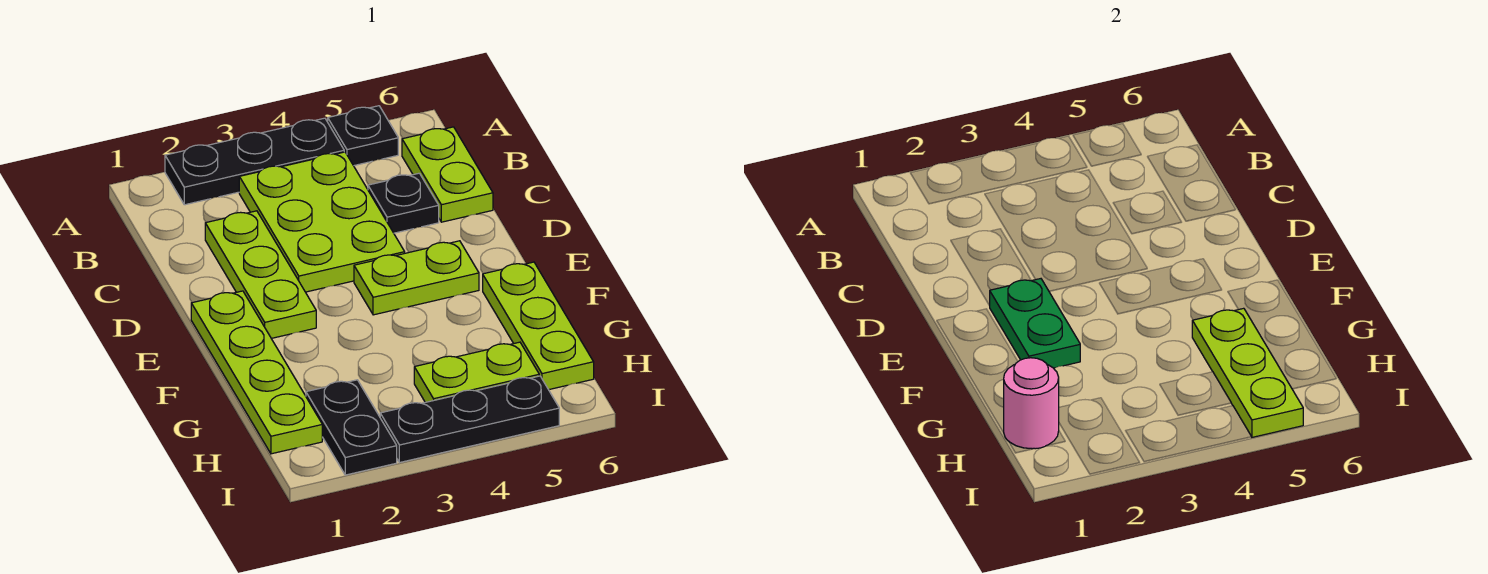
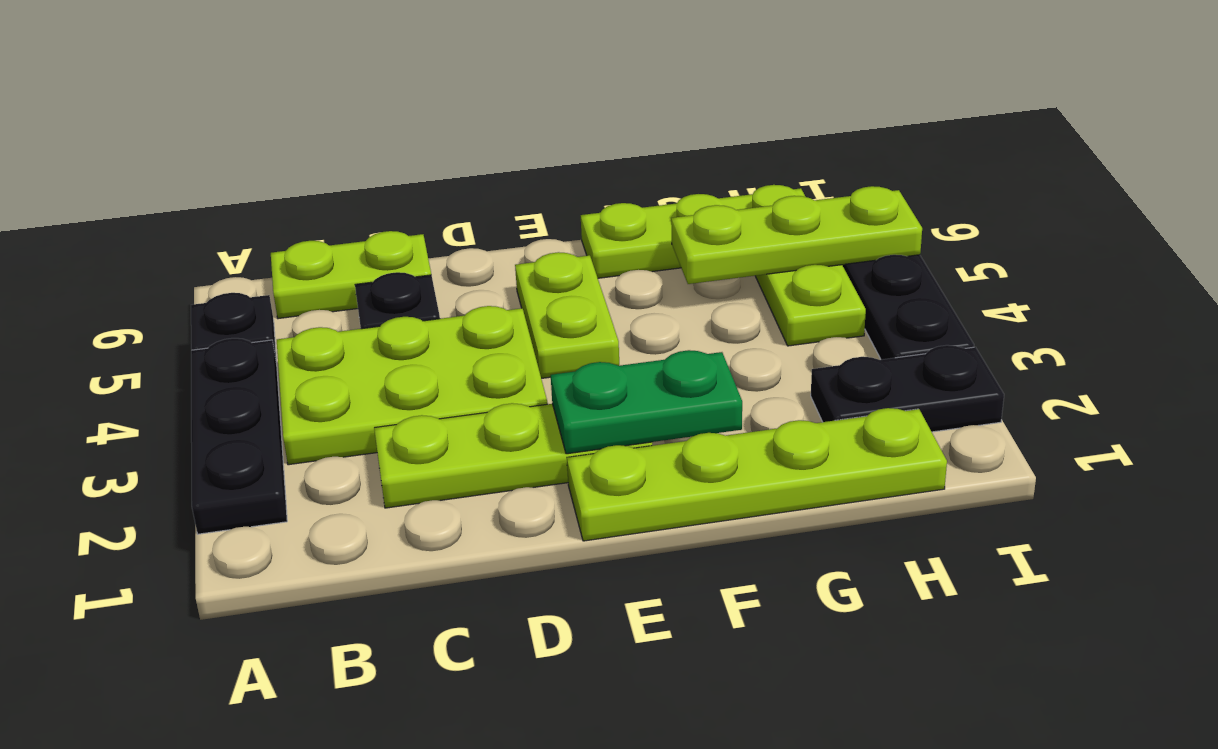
pink round brick H1 level 2 -> none

